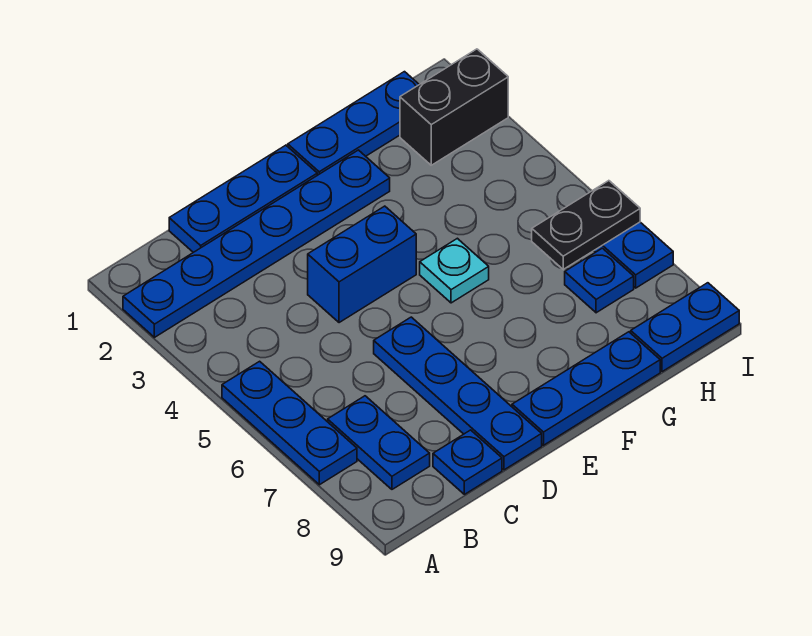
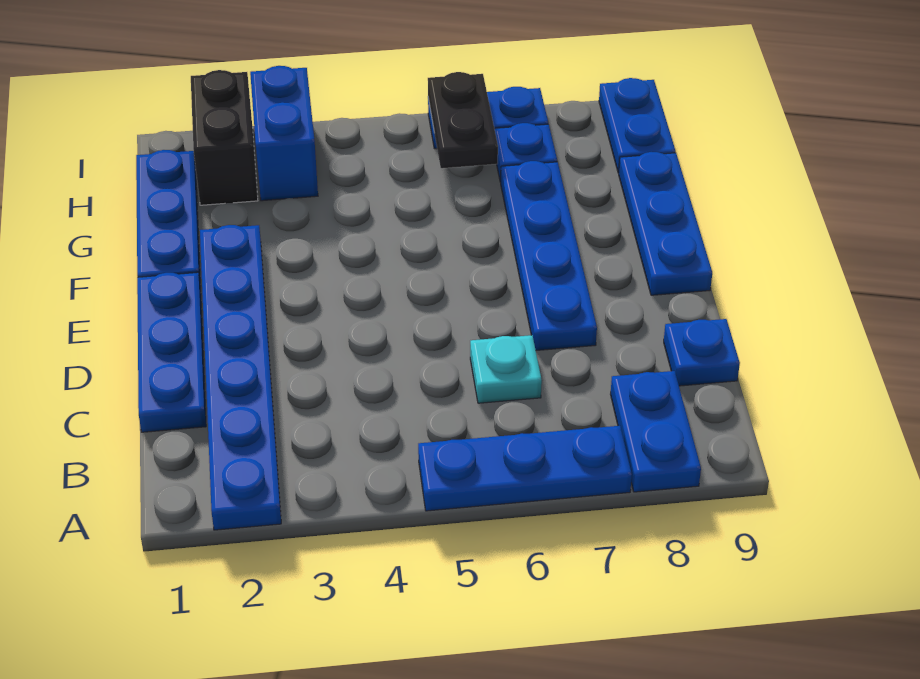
blue plate B7:B8 level 1 -> blue plate A8:B8 level 1
blue brick D4:E4 level 1 -> blue brick H3:I3 level 1
blue plate D6:D9 level 1 -> blue plate D7:G7 level 1
cyan plate F5 level 1 -> cyan plate C6 level 1

